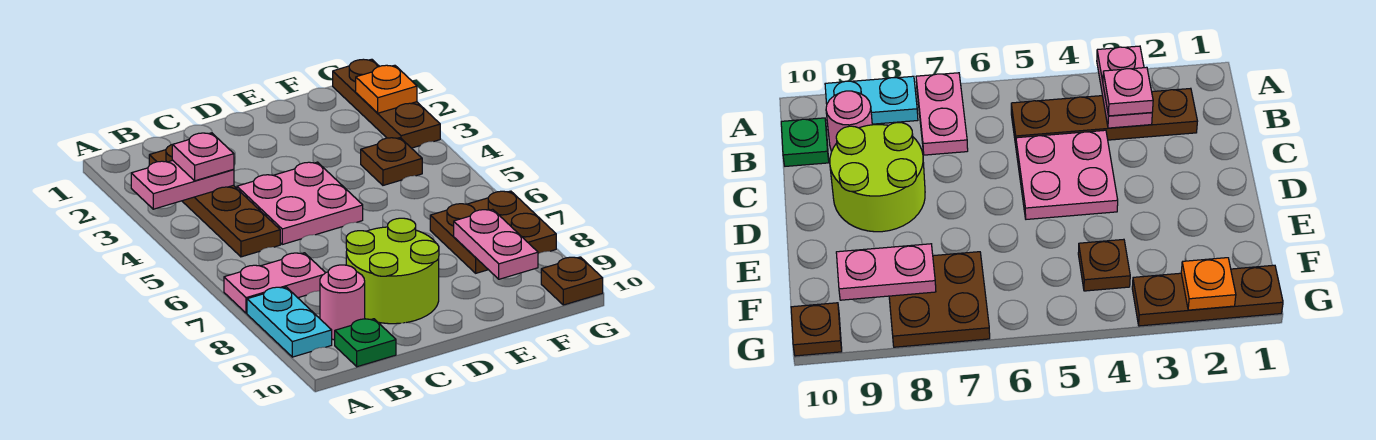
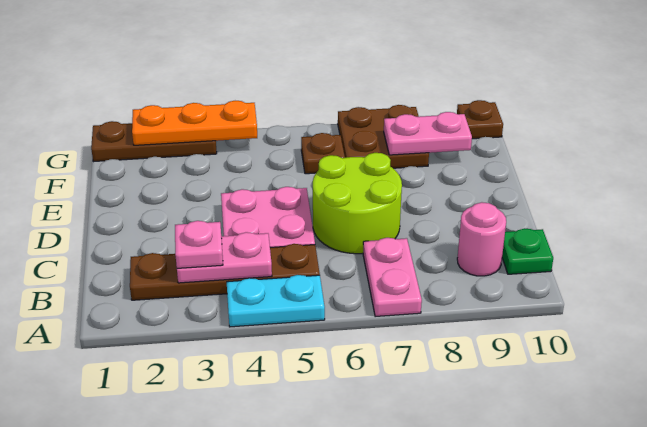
pink plate A3:B3 level 2 -> pink plate B3:B4 level 2
cyan plate A8:A9 level 1 -> cyan plate A4:A5 level 1
lime round brick C8:D9 level 1 -> lime round brick C6:D7 level 1
brown plate F4 level 1 -> brown plate F6 level 1
orange plate G2 level 2 -> orange plate G2:G4 level 2

